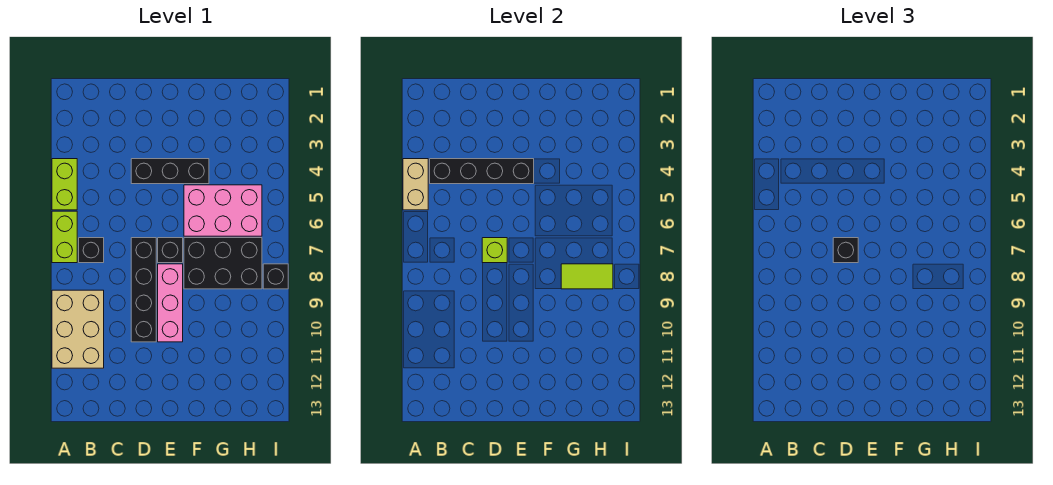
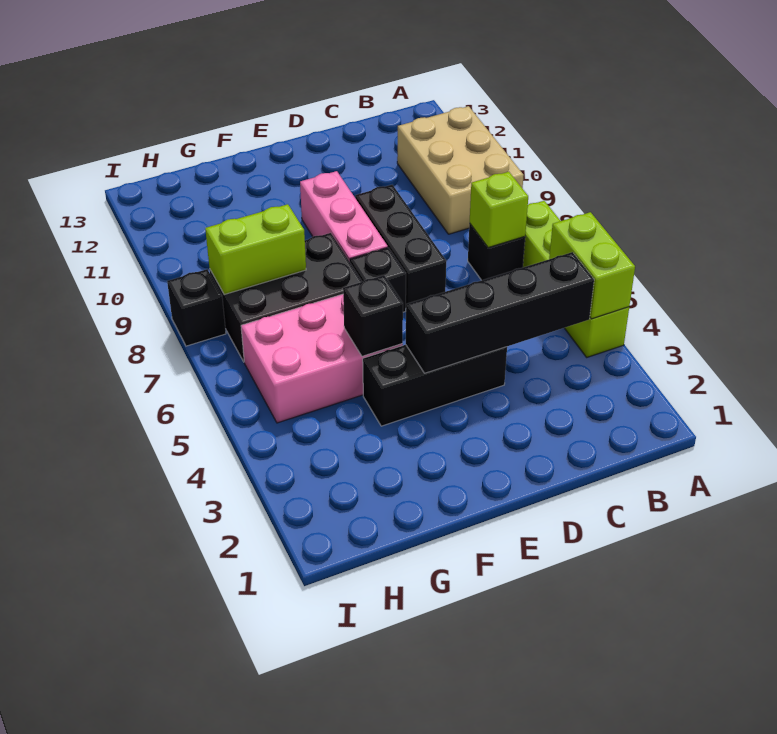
tan brick A4:A5 level 2 -> lime brick A4:A5 level 2
black brick D7:D10 level 1 -> black brick D7:D9 level 1
lime brick D7 level 2 -> lime brick B7 level 2
black brick D7 level 3 -> black brick F5 level 2
lime tile G8:H8 level 2 -> lime brick G8:H8 level 2

